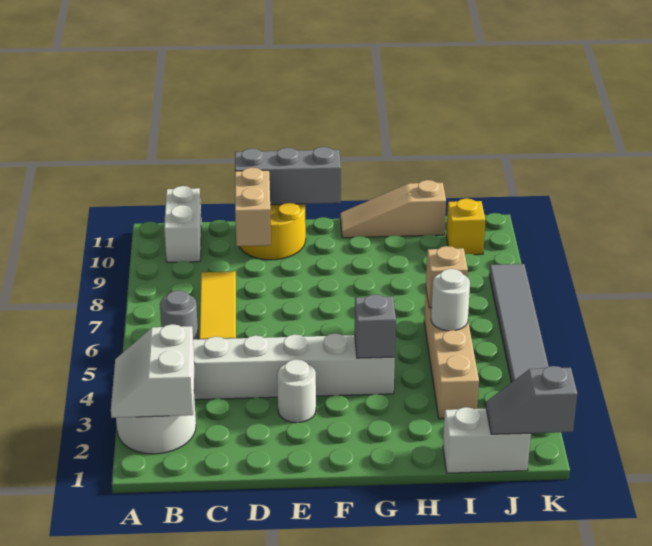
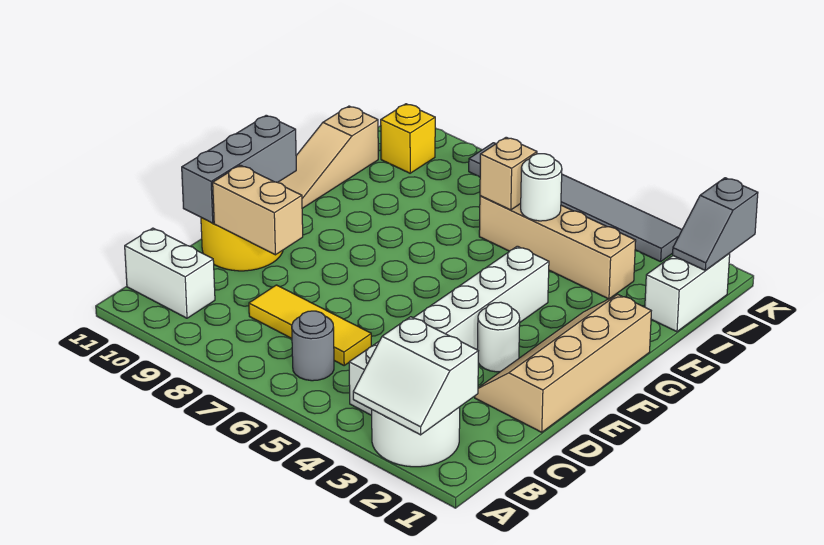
none -> tan slope D1:G2 level 1 top 1
grey brick G4 level 2 -> none

